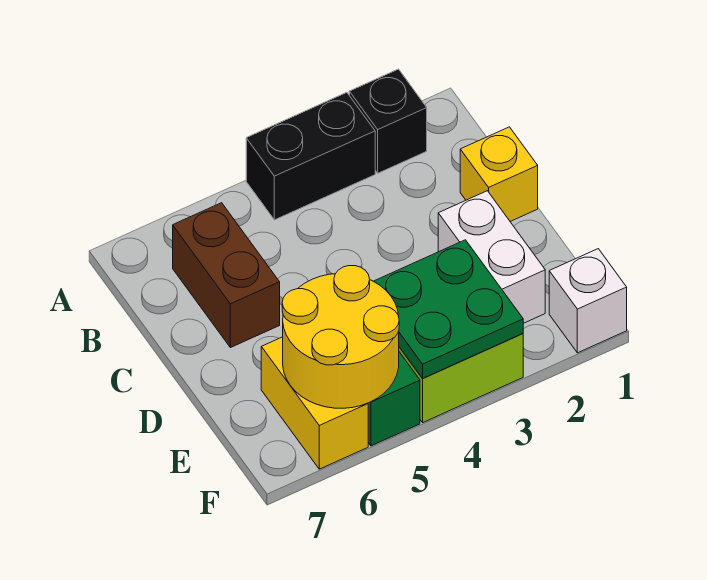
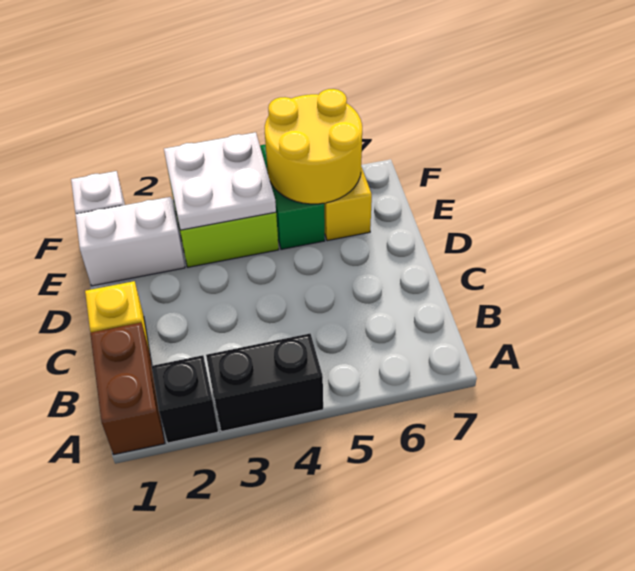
brown brick B6:C6 level 1 -> brown brick A1:B1 level 1
white brick D2:E2 level 1 -> white brick E1:E2 level 1
green plate E3:F4 level 2 -> white plate E3:F4 level 2

